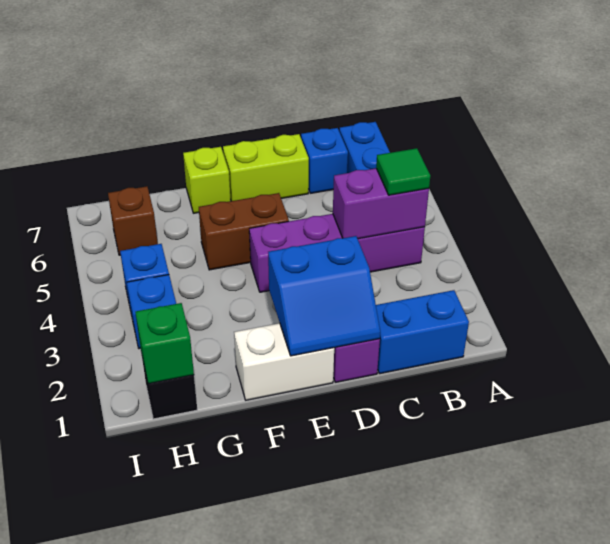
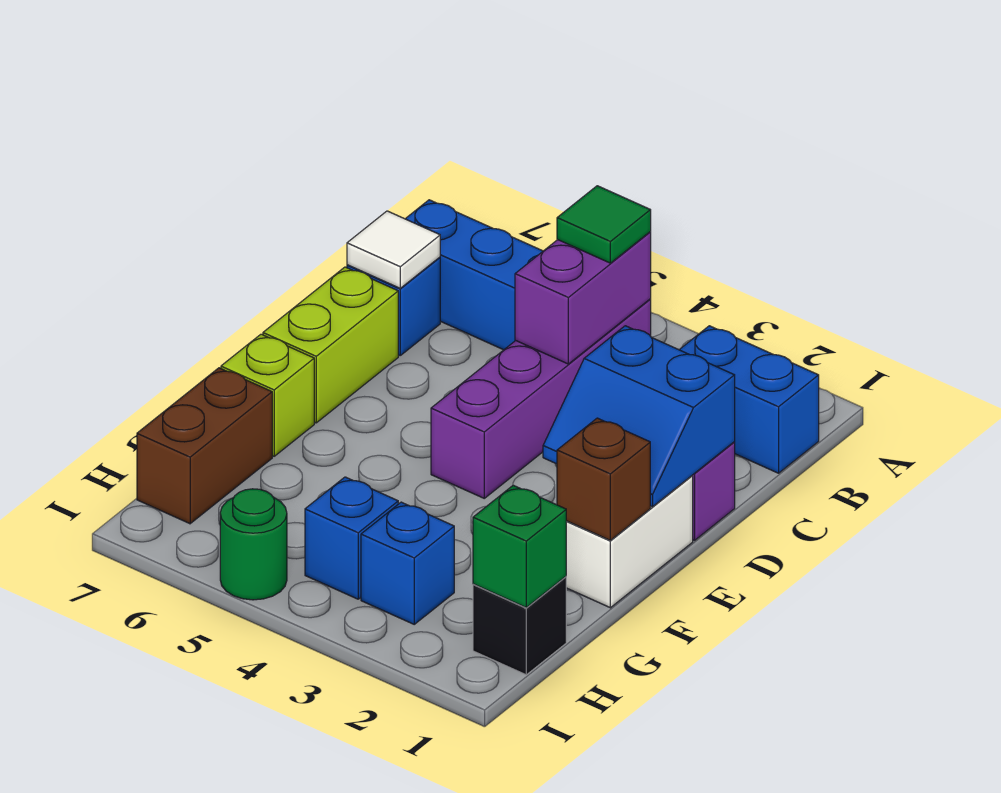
blue brick B1:C1 level 1 -> blue brick B1:B2 level 1
none -> white tile C7 level 2
blue slope D1:E2 level 2 top 2 -> blue slope D1:E2 level 2 top D
brown brick E5:F5 level 1 -> brown brick G7:H7 level 1
brown brick H6 level 1 -> brown brick F1 level 2
none -> green round brick I5 level 1

